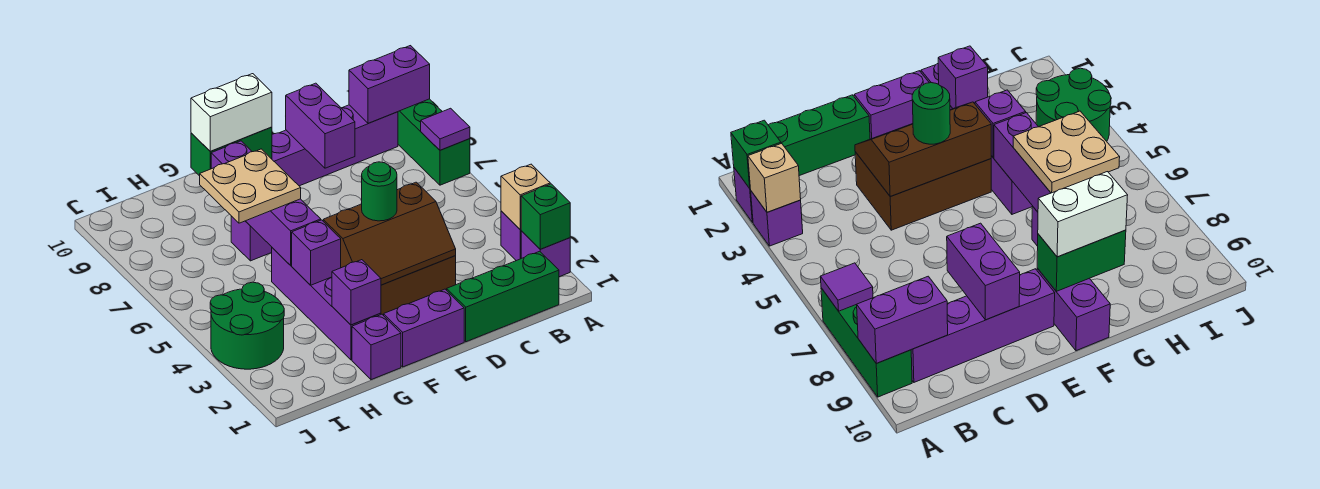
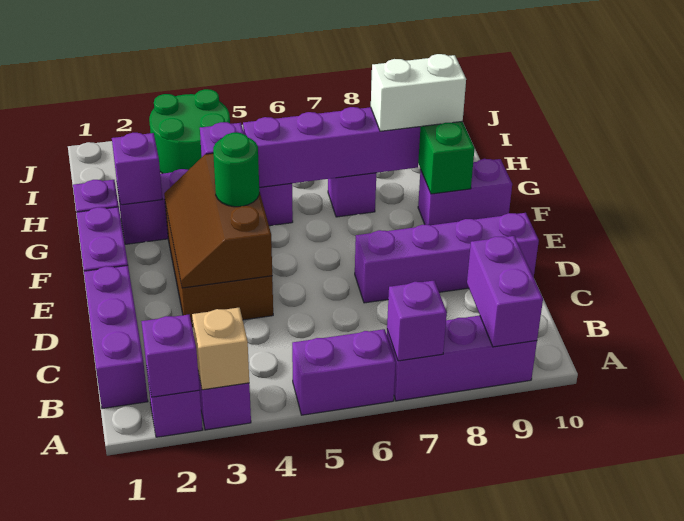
green brick A2 level 2 -> purple brick A2 level 2
green brick A7:A9 level 1 -> purple brick A7:A9 level 1
purple tile A7 level 2 -> purple brick A7 level 2
green brick B1:D1 level 1 -> purple brick B1:D1 level 1
purple brick B9:E9 level 1 -> purple brick D7:D10 level 1
purple brick D8:D9 level 2 -> purple brick A5:A6 level 1
white brick F9:G9 level 3 -> white brick G8:G9 level 3
tan plate G6:H7 level 3 -> none

